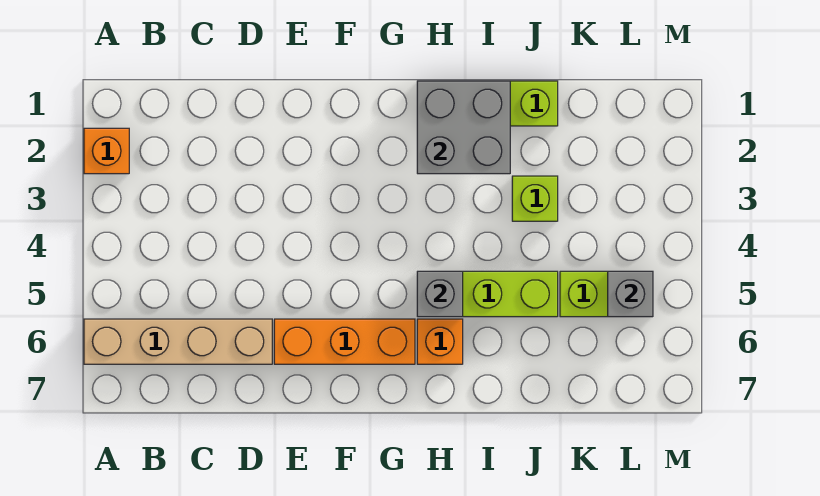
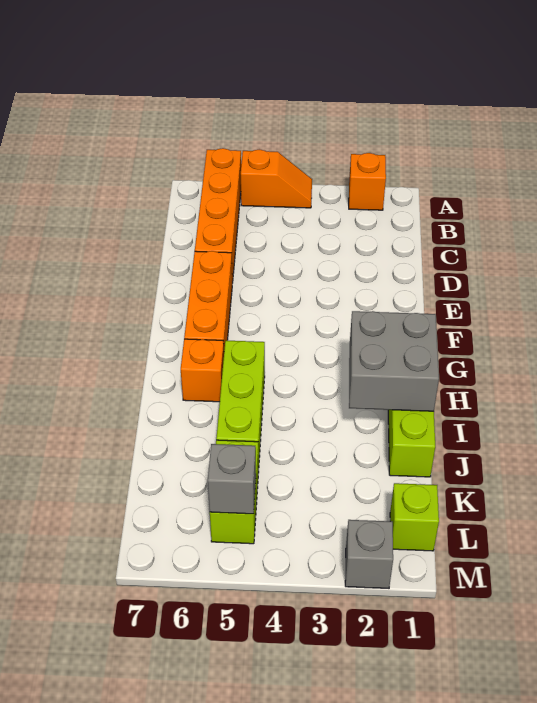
none -> orange slope A4:A5 level 1 top 5
tan brick A6:D6 level 1 -> orange brick A6:D6 level 1
grey brick H5 level 2 -> grey brick M2 level 1
lime brick J3 level 1 -> lime brick L1 level 1

